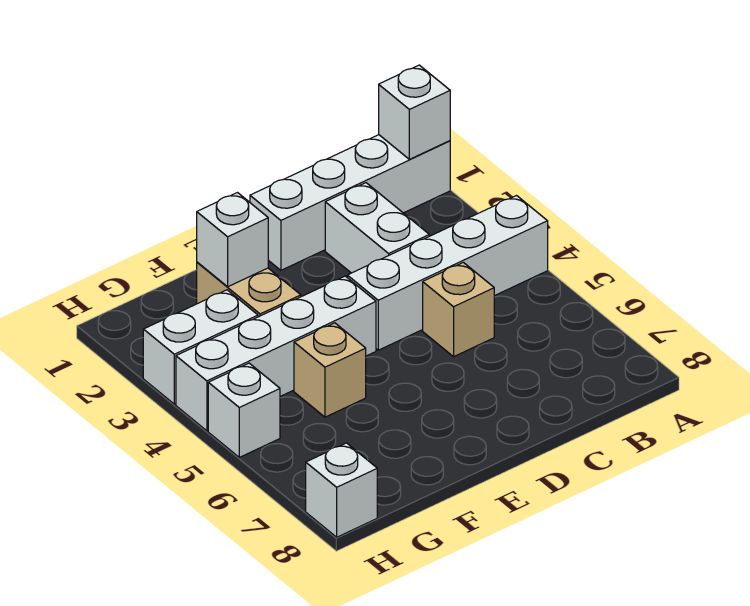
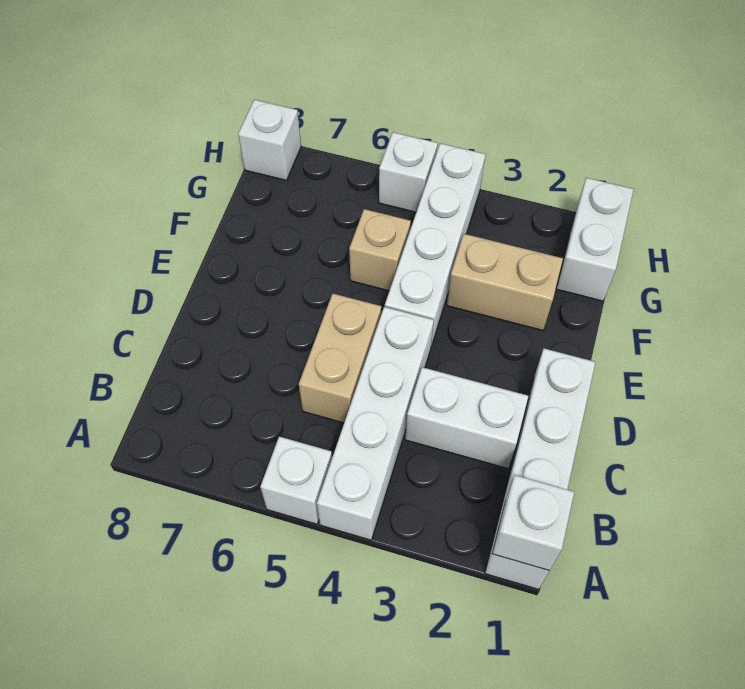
tan brick C5 level 1 -> tan brick C5:D5 level 1
white brick F2 level 2 -> white brick A5 level 1
white brick G3:H3 level 1 -> white brick G1:H1 level 1

